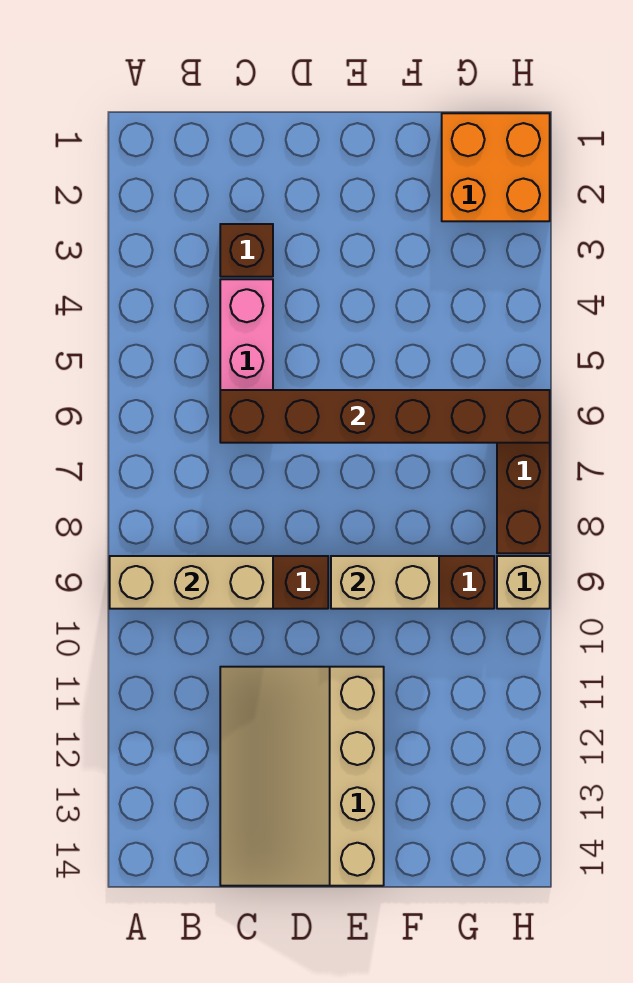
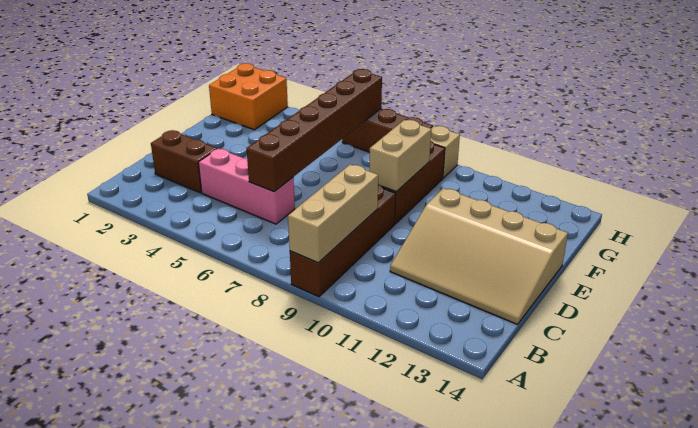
brown brick C3 level 1 -> brown brick C2:C3 level 1

